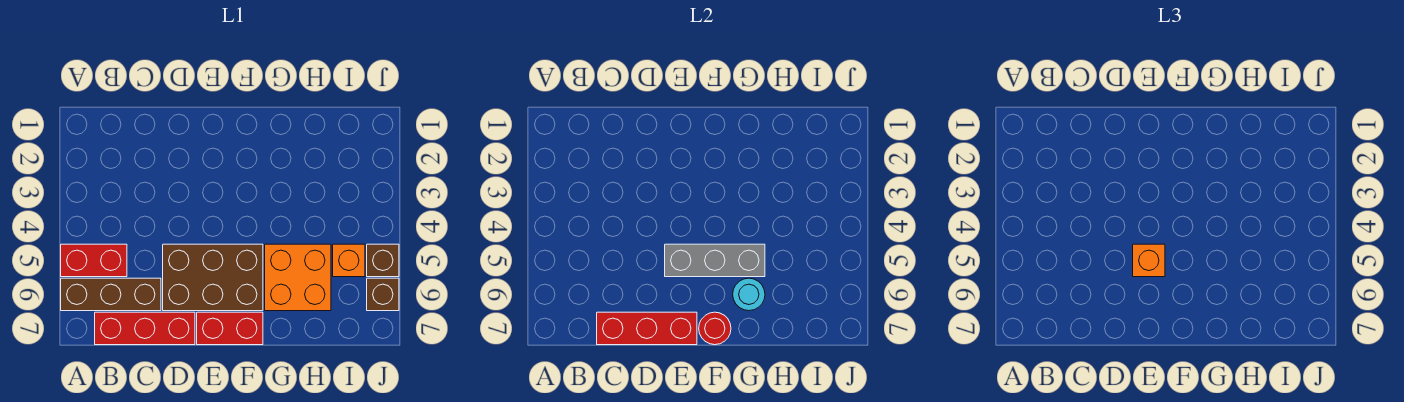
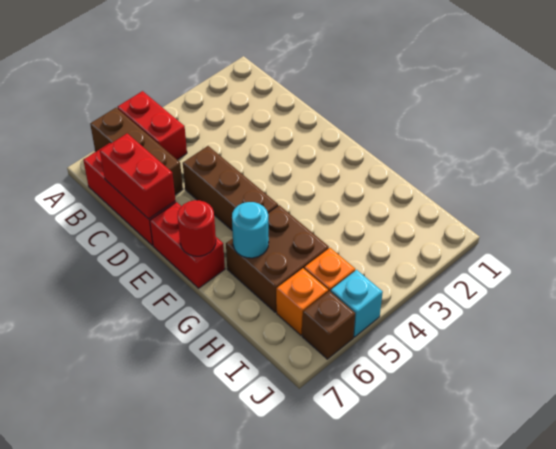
red brick C7:E7 level 2 -> red brick C7:D7 level 2
brown brick D5:F6 level 1 -> brown brick D5:F5 level 1
grey brick E5:G5 level 2 -> none
orange brick E5 level 3 -> orange brick I6 level 1
orange brick G5:H6 level 1 -> brown brick G5:H6 level 1
brown brick J5 level 1 -> cyan brick J5 level 1

